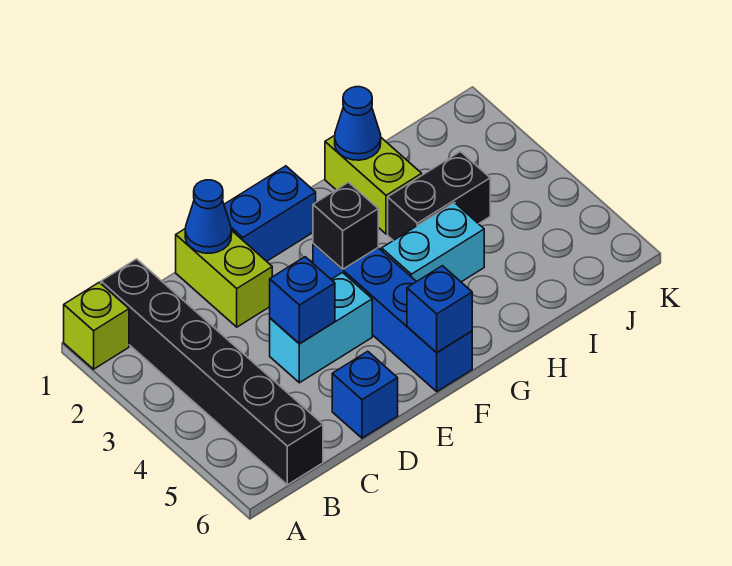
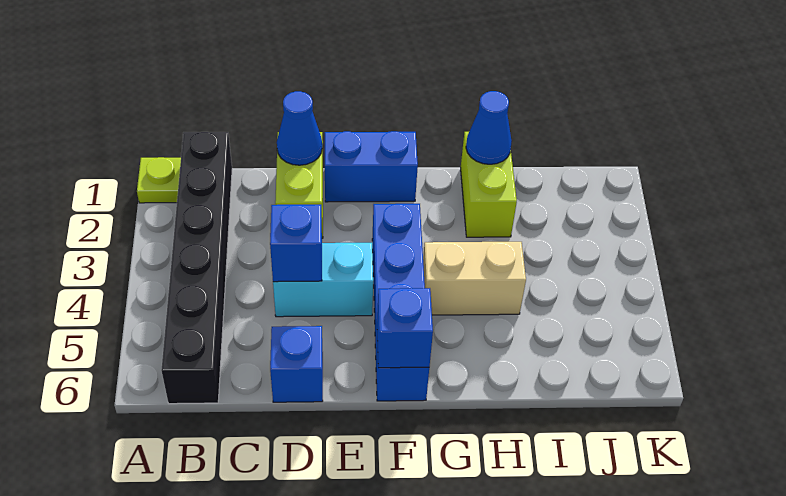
lime brick A1 level 1 -> lime plate A1 level 1
black brick F3 level 2 -> none
cyan brick G4:H4 level 1 -> tan brick G4:H4 level 1
black brick H3:I3 level 1 -> none

